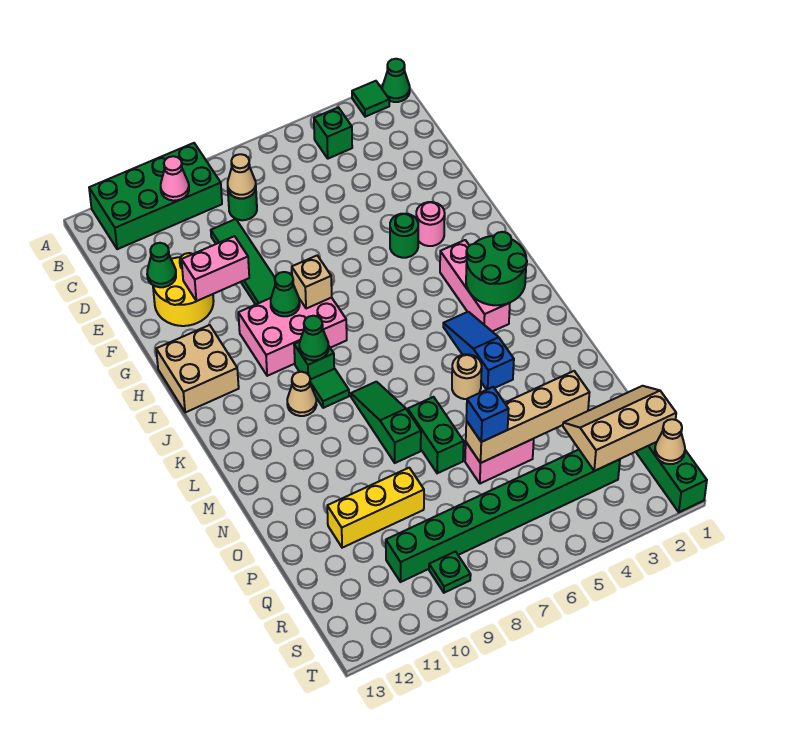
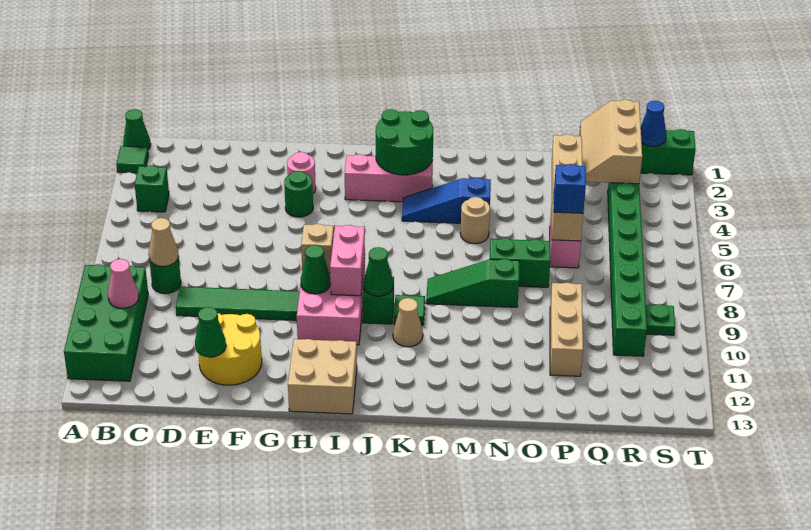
pink brick F10:F11 level 2 -> pink brick I8:I9 level 2
yellow brick P9:P11 level 1 -> tan brick P9:P11 level 1
tan cone S1 level 2 -> blue cone S1 level 2

